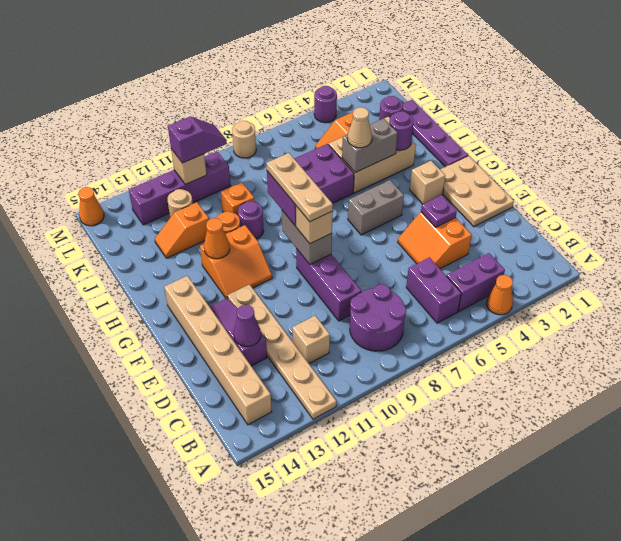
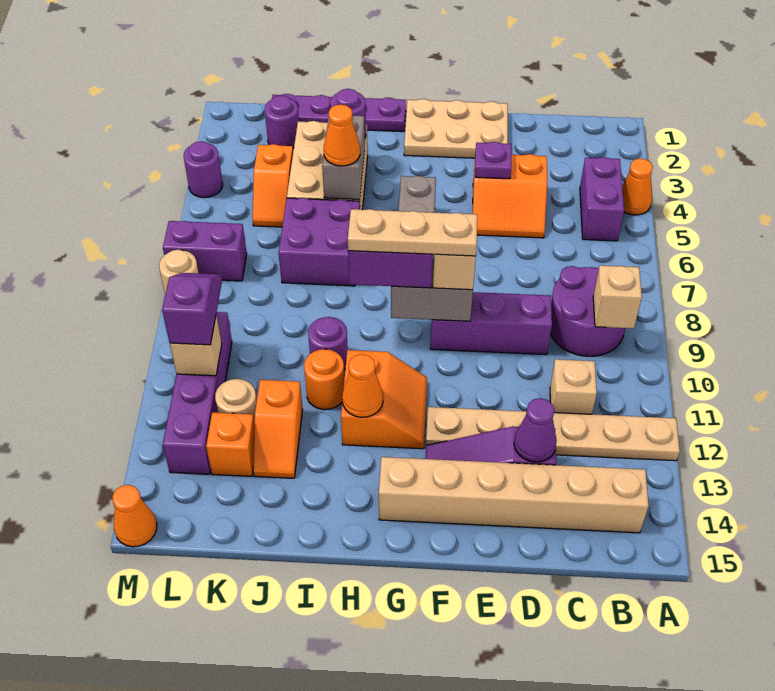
purple brick B6:C6 level 1 -> purple brick L7:M7 level 1
tan brick G3 level 1 -> tan brick B9 level 2
tan cone I5 level 3 -> orange cone I5 level 3
orange brick J10 level 1 -> orange brick K13 level 1

